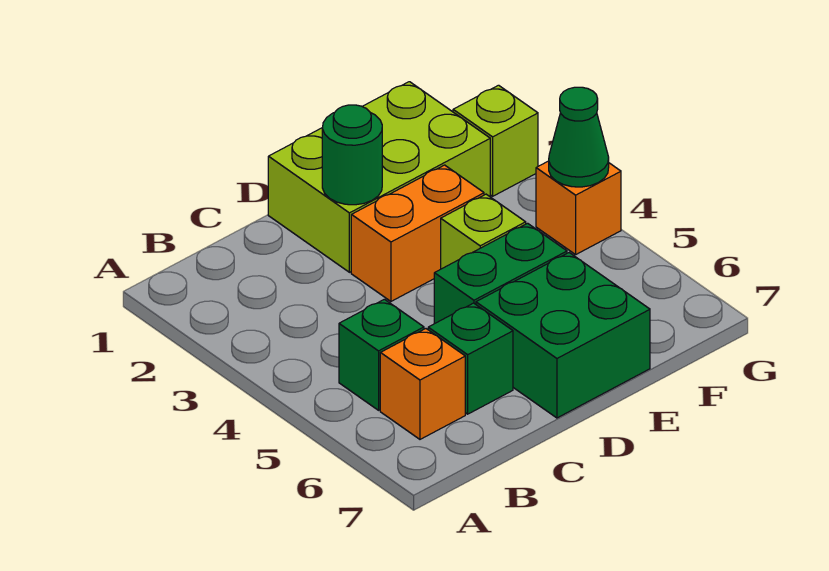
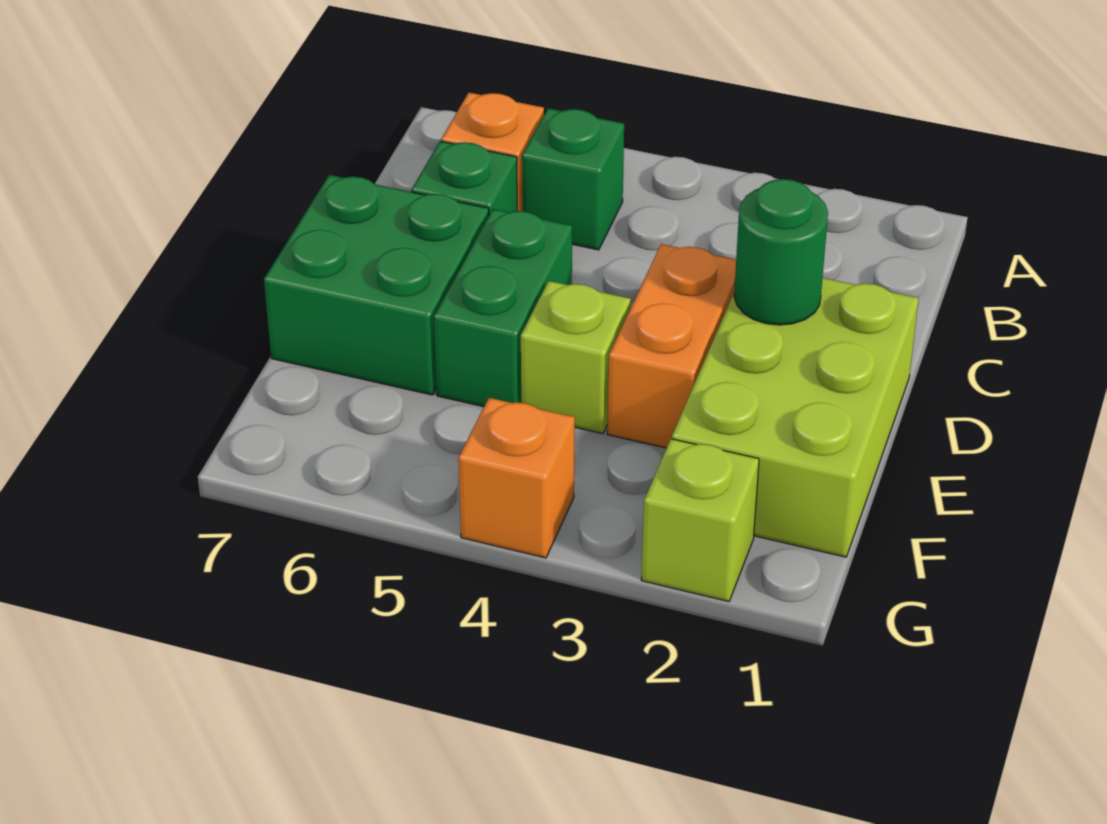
green cone G4 level 2 -> none

